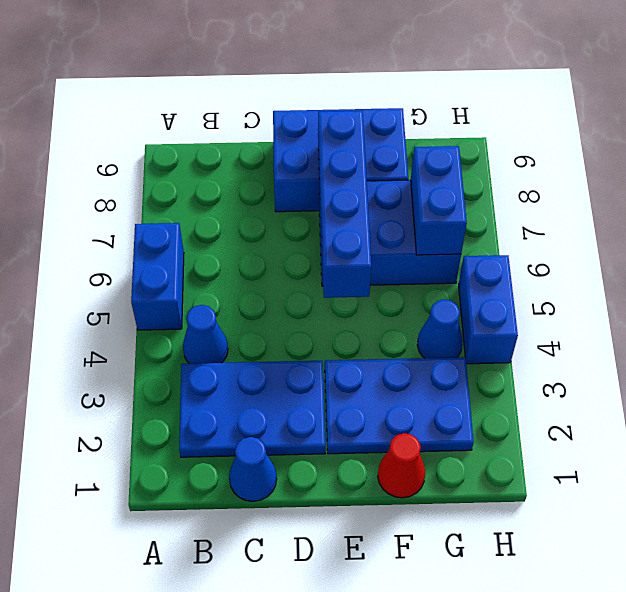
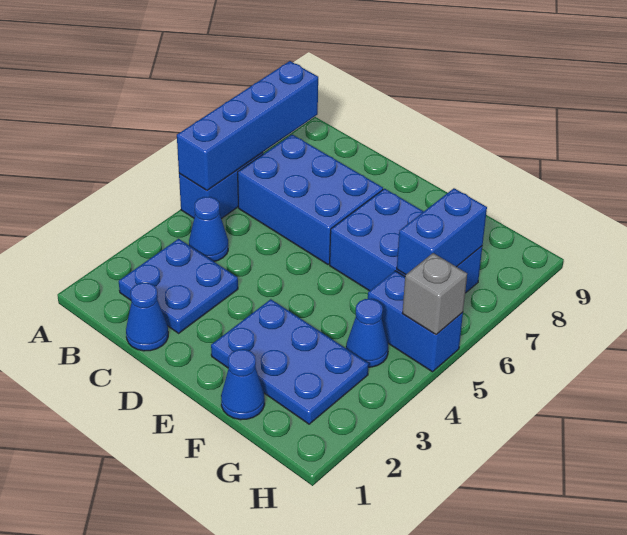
blue plate B2:D3 level 1 -> blue plate B2:C3 level 1
blue brick D8:F9 level 1 -> blue brick B6:D7 level 1
blue brick E5:E8 level 2 -> blue brick A5:A8 level 2
red cone F1 level 1 -> blue cone F1 level 1
blue brick H4:H5 level 1 -> blue brick G5:H5 level 1
none -> grey brick H5 level 2

